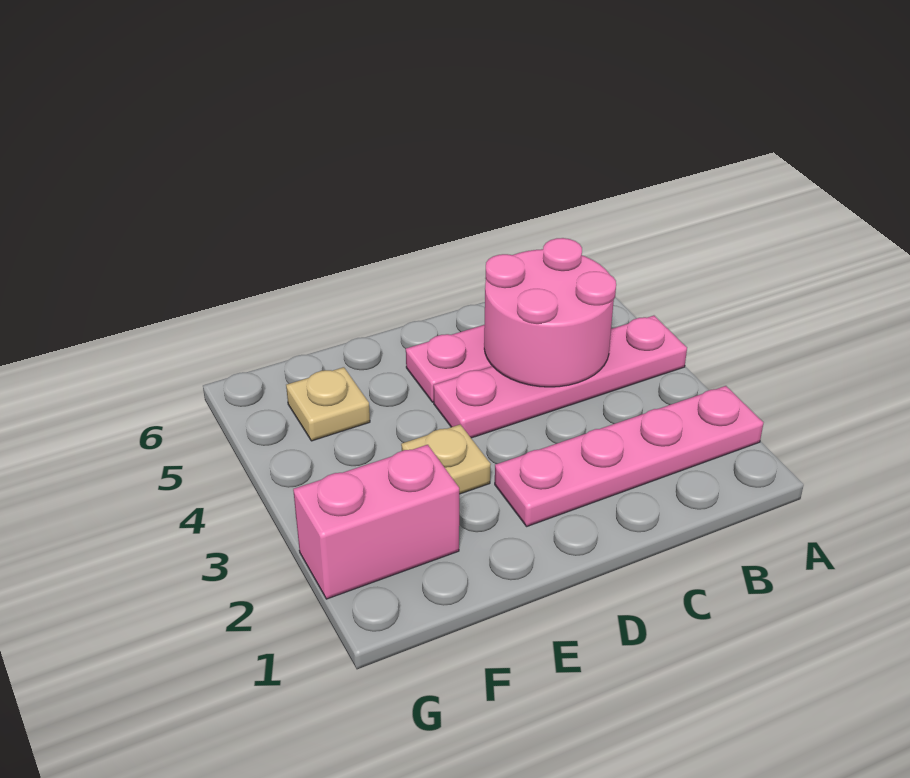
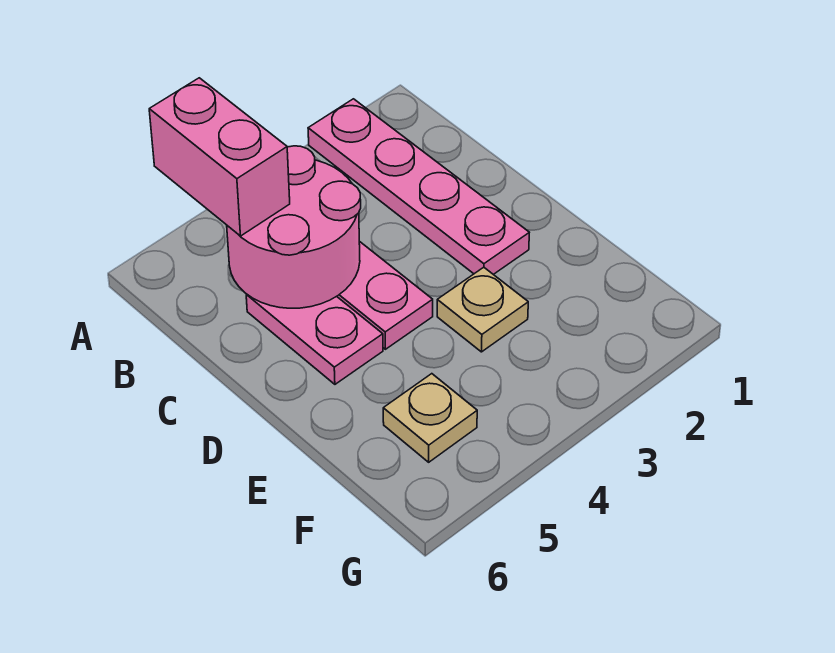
pink brick F2:G2 level 1 -> pink brick A5:B5 level 3

